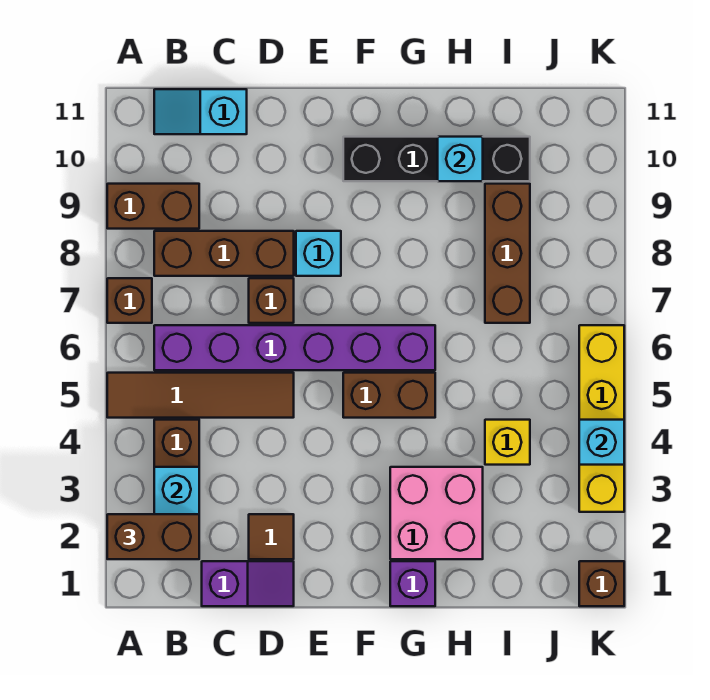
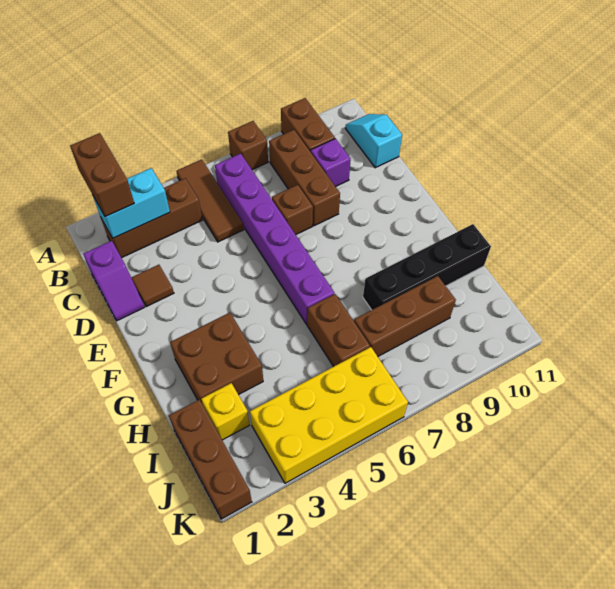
brown tile A5:D5 level 1 -> brown tile A5:C5 level 1
cyan brick E8 level 1 -> none
brown brick F5:G5 level 1 -> brown brick H6:I6 level 1
black brick F10:I10 level 1 -> black brick H8:H11 level 1
purple brick G1 level 1 -> purple brick C9 level 1
pink brick G2:H3 level 1 -> brown brick G2:H3 level 1
cyan brick H10 level 2 -> none
yellow brick I4 level 1 -> yellow brick I2 level 1
brown brick K1 level 1 -> brown brick I1:K1 level 1
yellow brick K3:K6 level 1 -> yellow brick J3:K6 level 1
cyan brick K4 level 2 -> none

